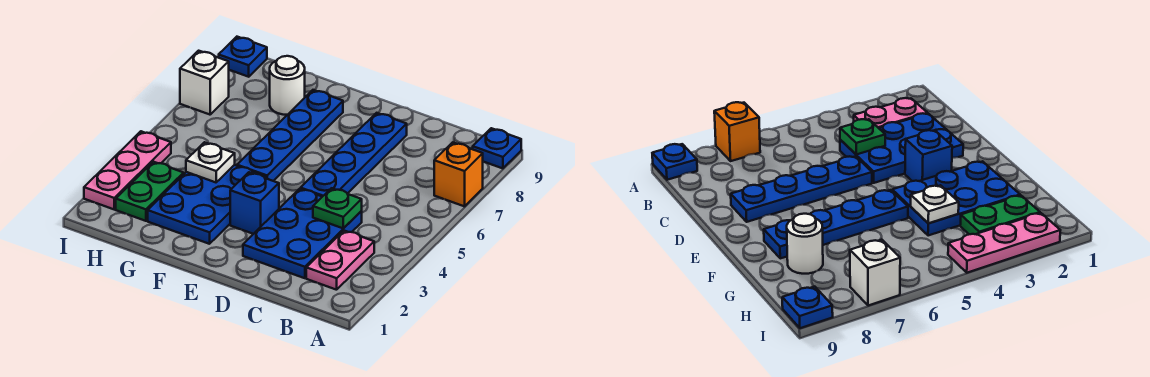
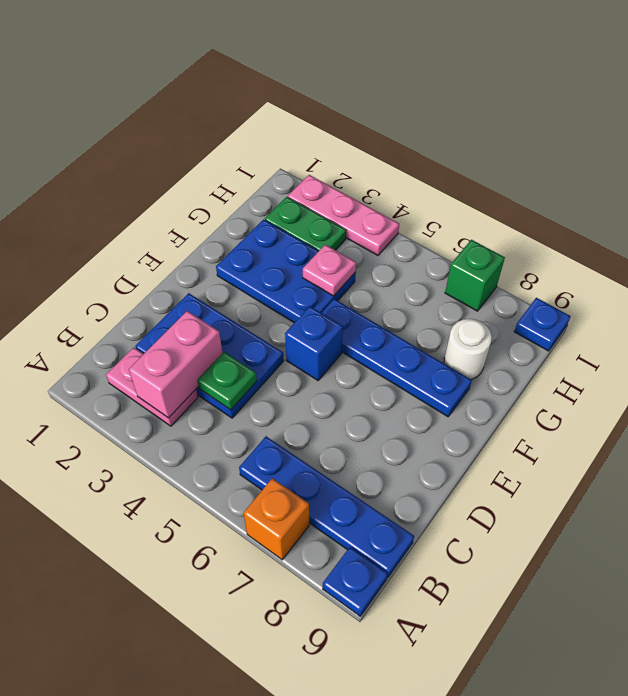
none -> pink brick B3:C3 level 2
blue plate D5:D8 level 1 -> blue plate B6:B9 level 1
blue brick E3 level 1 -> blue brick E5 level 1
white plate G4 level 2 -> pink plate G4 level 2
white brick I7 level 1 -> green brick I7 level 1

